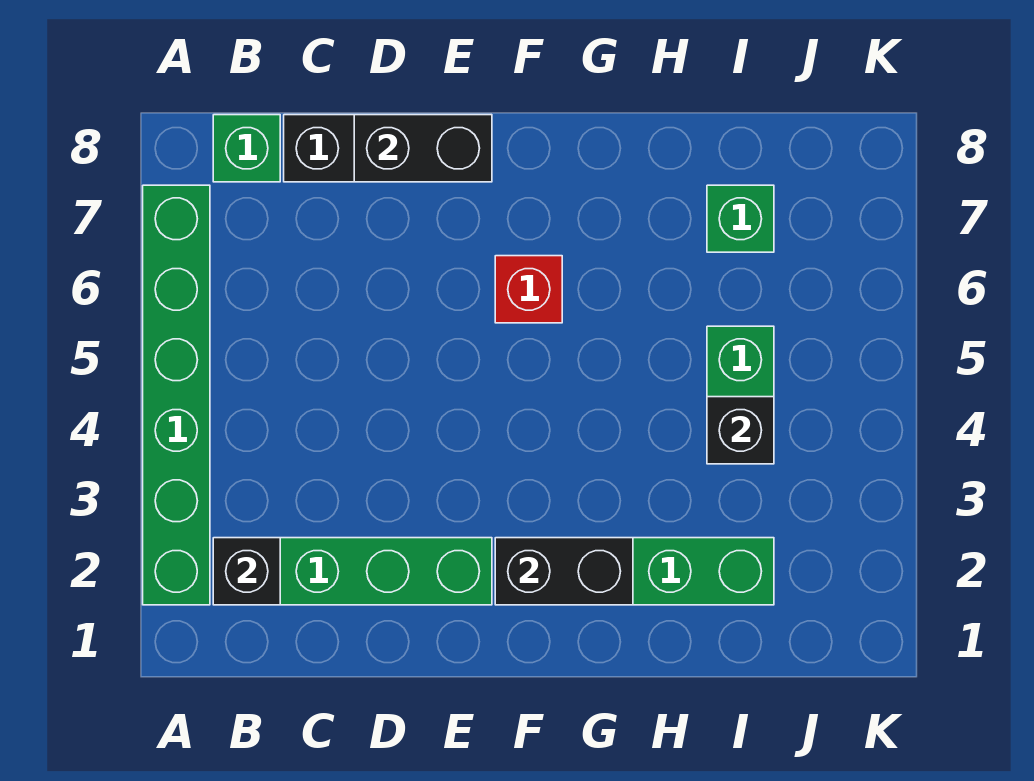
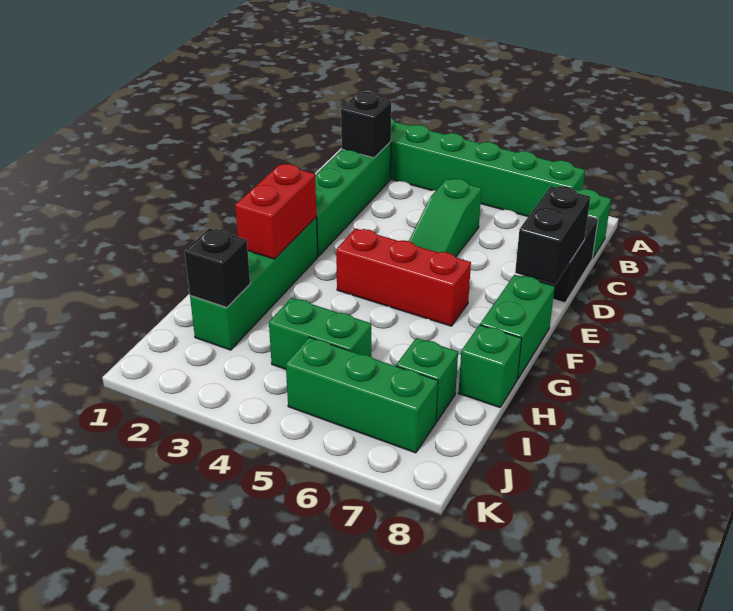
none -> green slope C5:E5 level 1 top C
black brick F2:G2 level 2 -> red brick F2:G2 level 2
red brick F6 level 1 -> red brick F4:F6 level 1
none -> green brick F8:G8 level 1
none -> green brick H8 level 1
black brick I4 level 2 -> black brick I2 level 2
none -> green brick J5:J7 level 1

